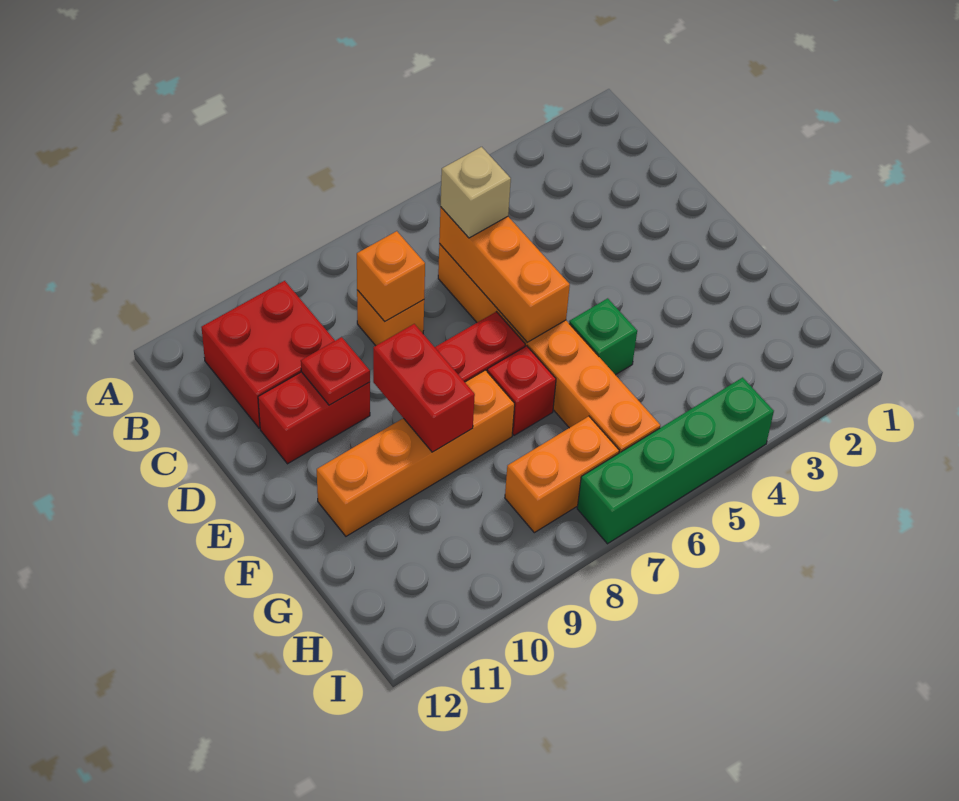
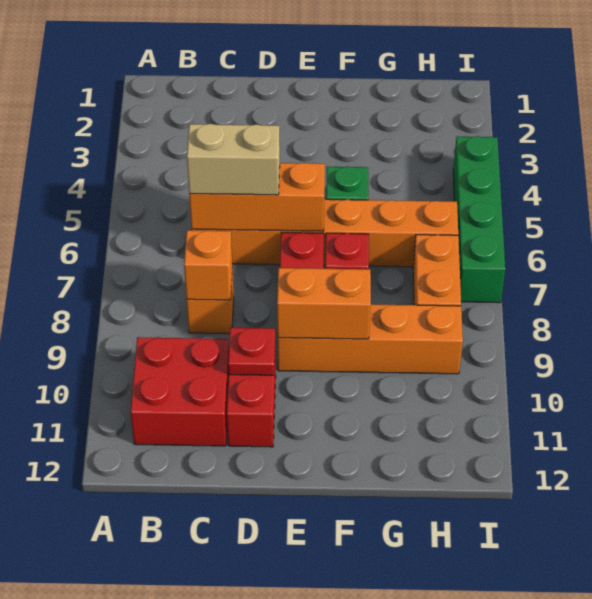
tan brick C6 level 3 -> tan brick C6:D6 level 3
red brick E9:F9 level 2 -> orange brick E9:F9 level 2
orange brick F8:F11 level 1 -> orange brick E9:H9 level 1

